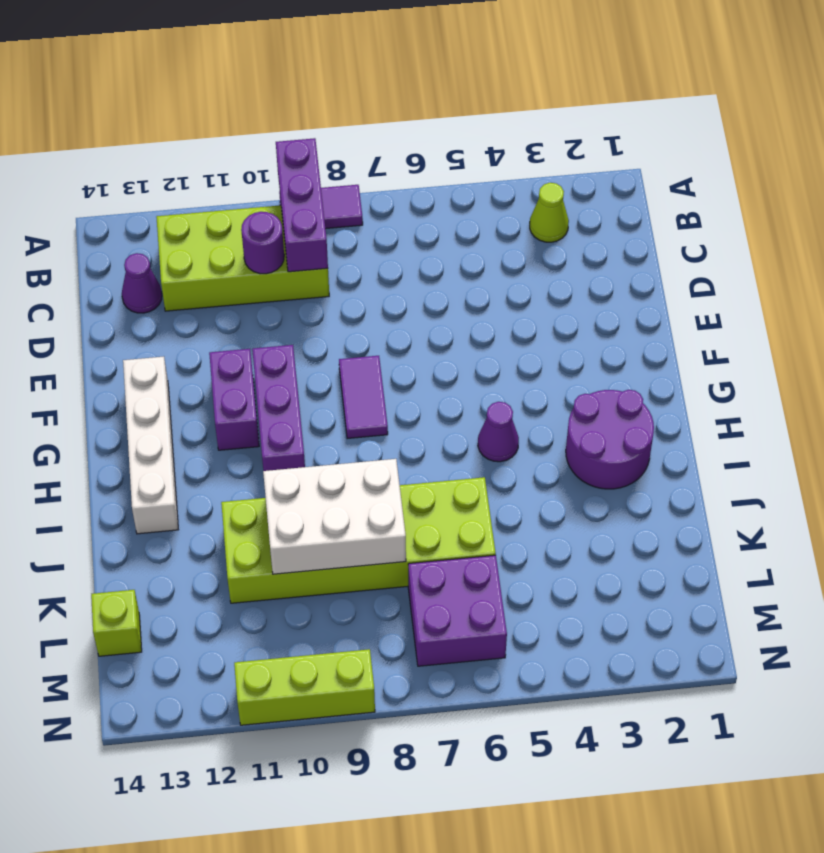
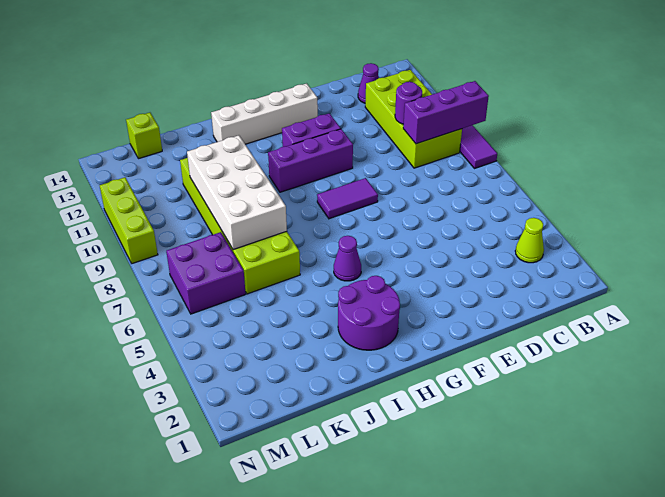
white brick J8:K10 level 2 -> white brick J7:K10 level 2

